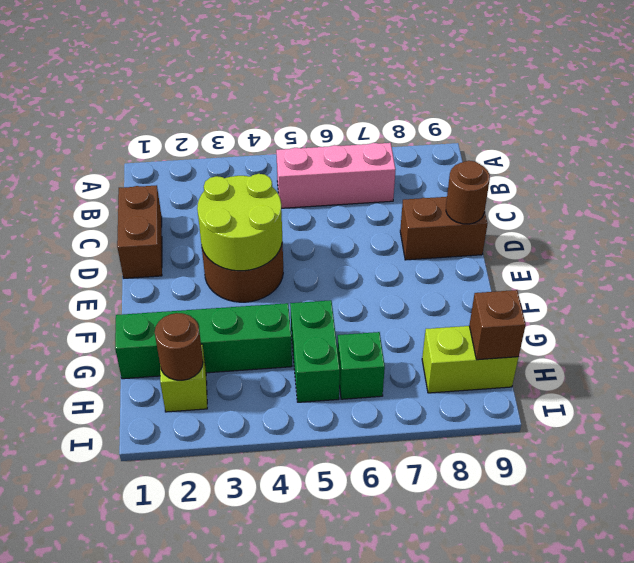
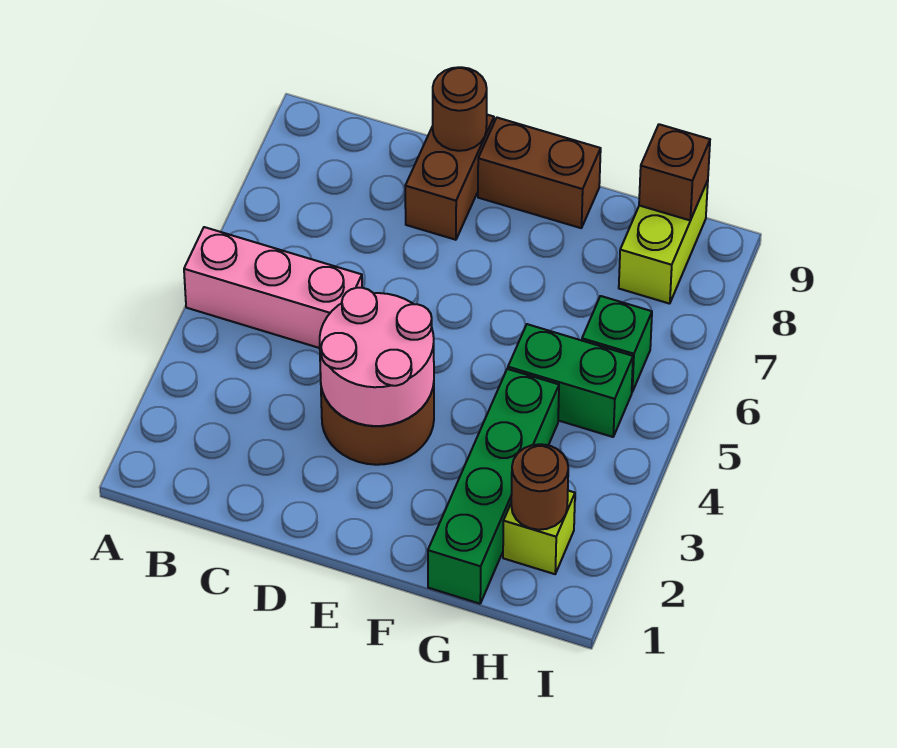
pink brick B5:B7 level 1 -> pink brick A5:C5 level 1
brown brick C1:D1 level 1 -> brown brick E9:F9 level 1
lime round brick D3:E4 level 2 -> pink round brick D3:E4 level 2

